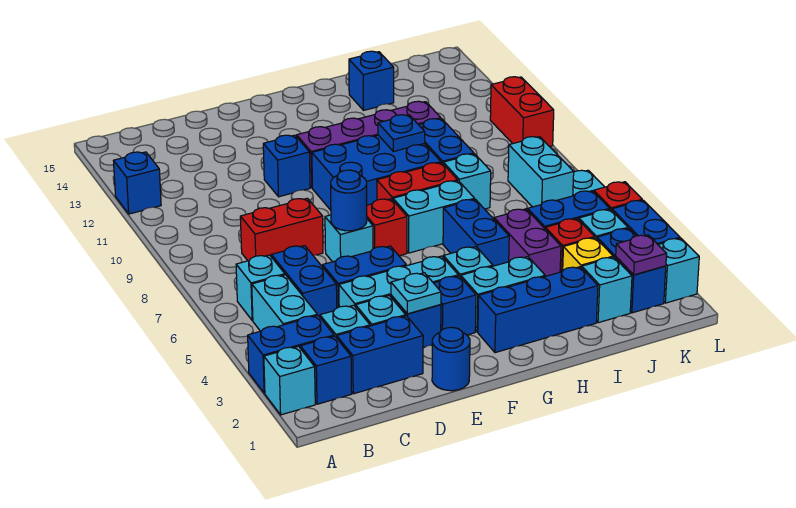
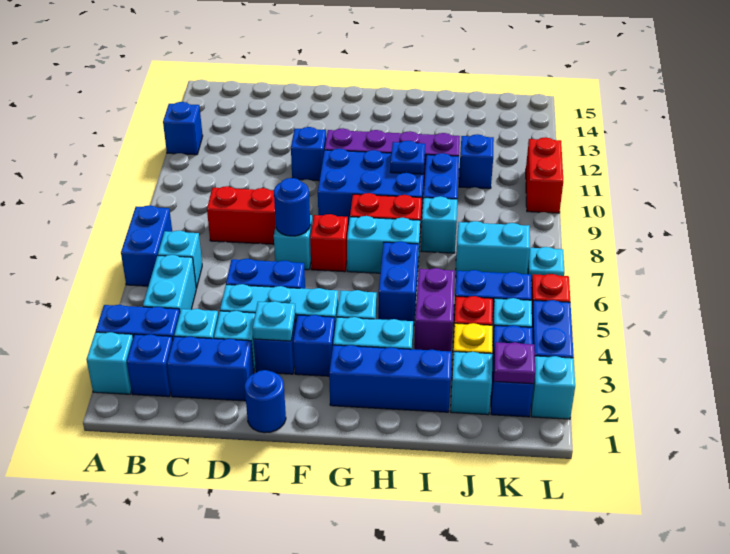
blue brick C5:C6 level 1 -> blue brick A6:A7 level 1
blue brick I14 level 1 -> blue brick J11 level 1
cyan brick K7:K8 level 1 -> cyan brick J7:K7 level 1

